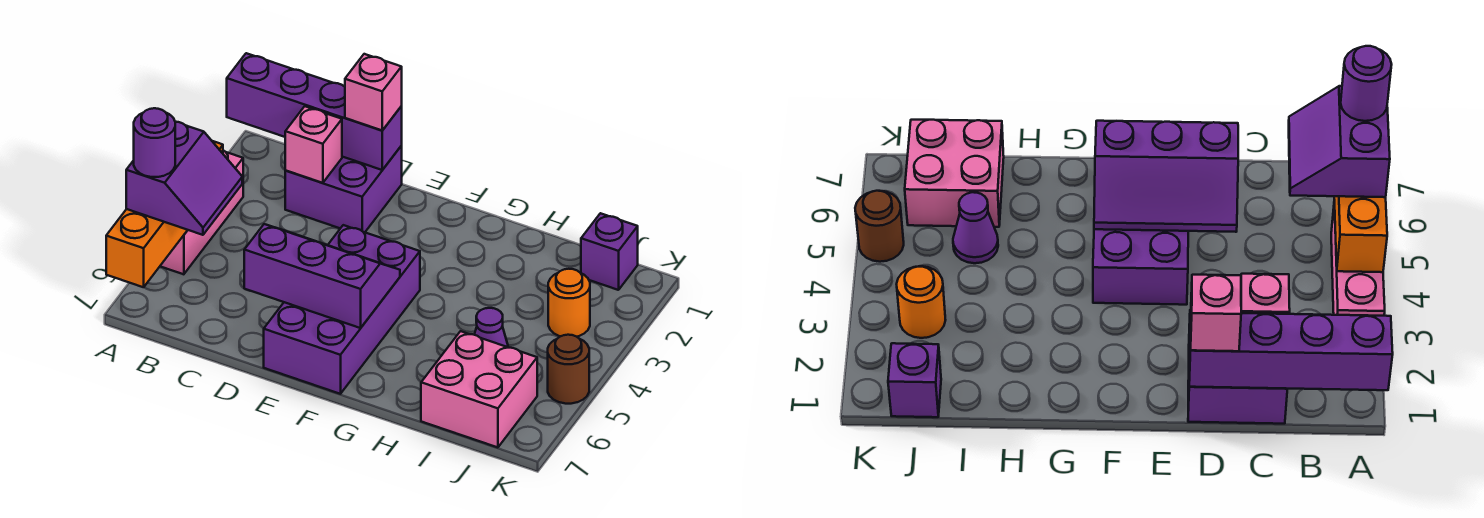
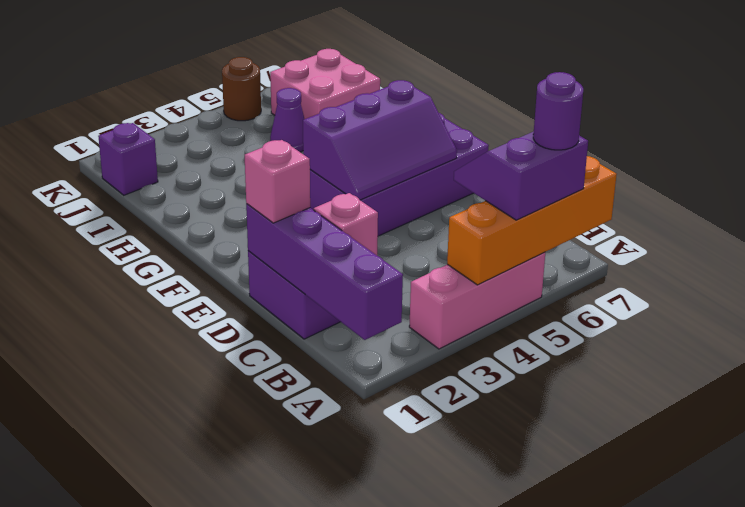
purple slope D5:F6 level 2 top 6 -> purple slope E4:F6 level 2 top F
orange round brick J3 level 1 -> none

